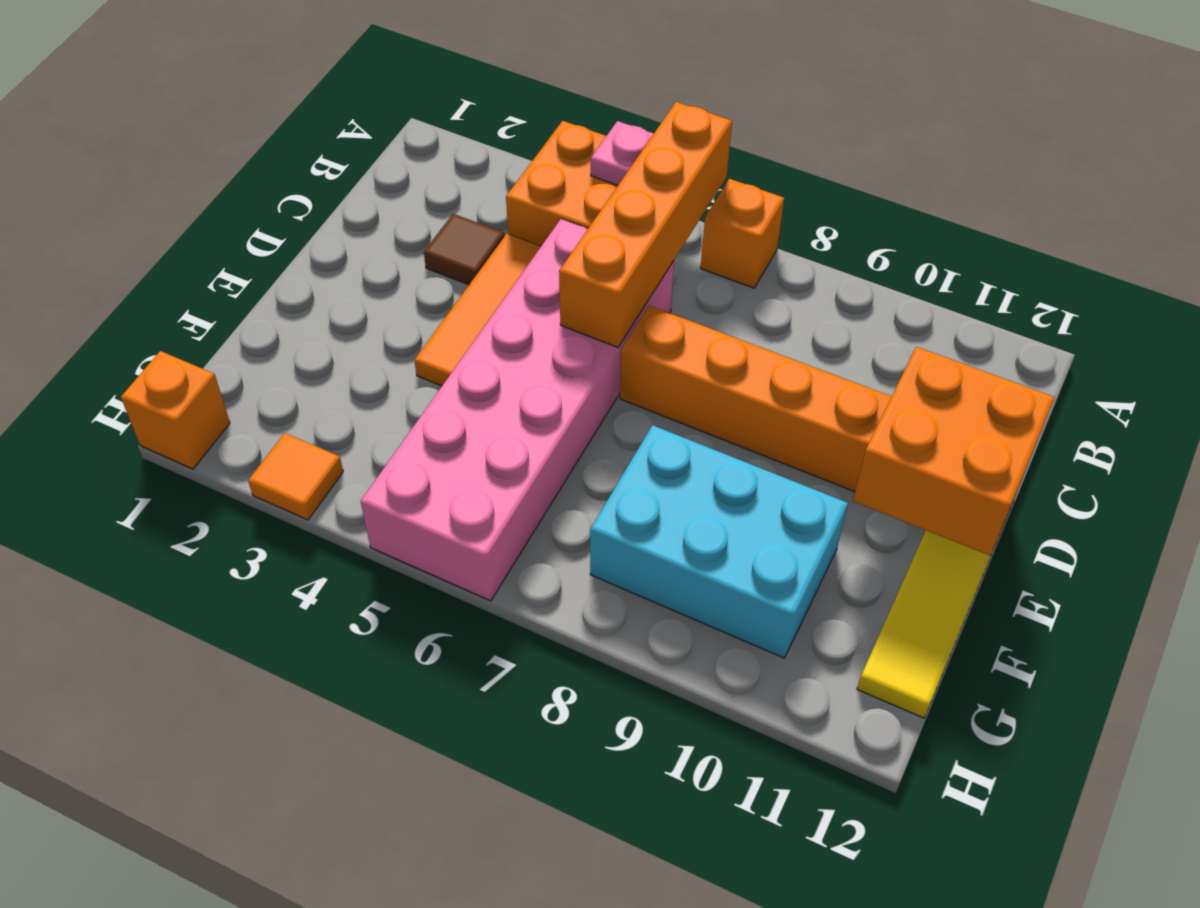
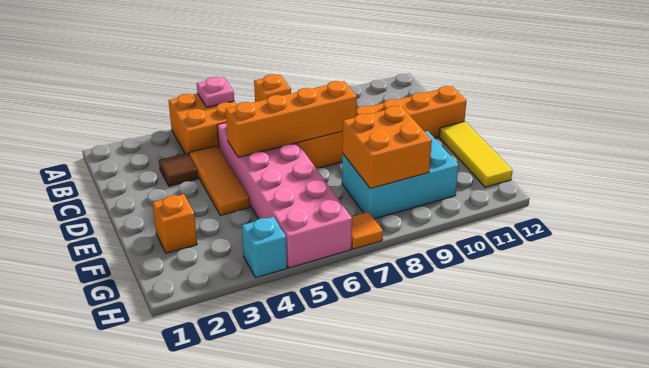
orange brick A6:D6 level 2 -> orange brick D5:D8 level 2
orange brick D11:E12 level 2 -> orange brick F8:G9 level 2
orange brick H1 level 1 -> orange brick F2 level 1
orange tile H3 level 1 -> orange tile H7 level 1
none -> cyan brick H4 level 1

